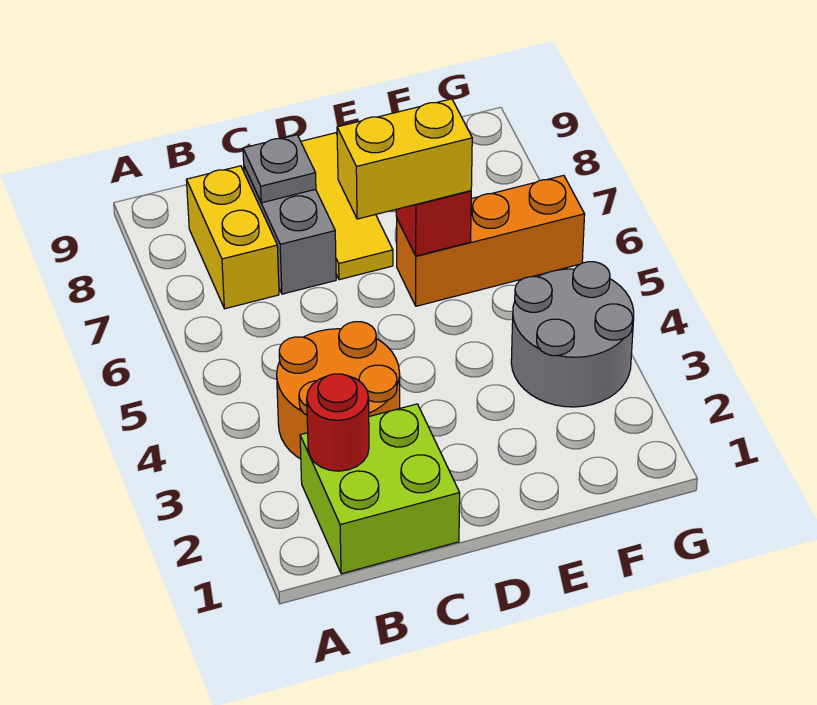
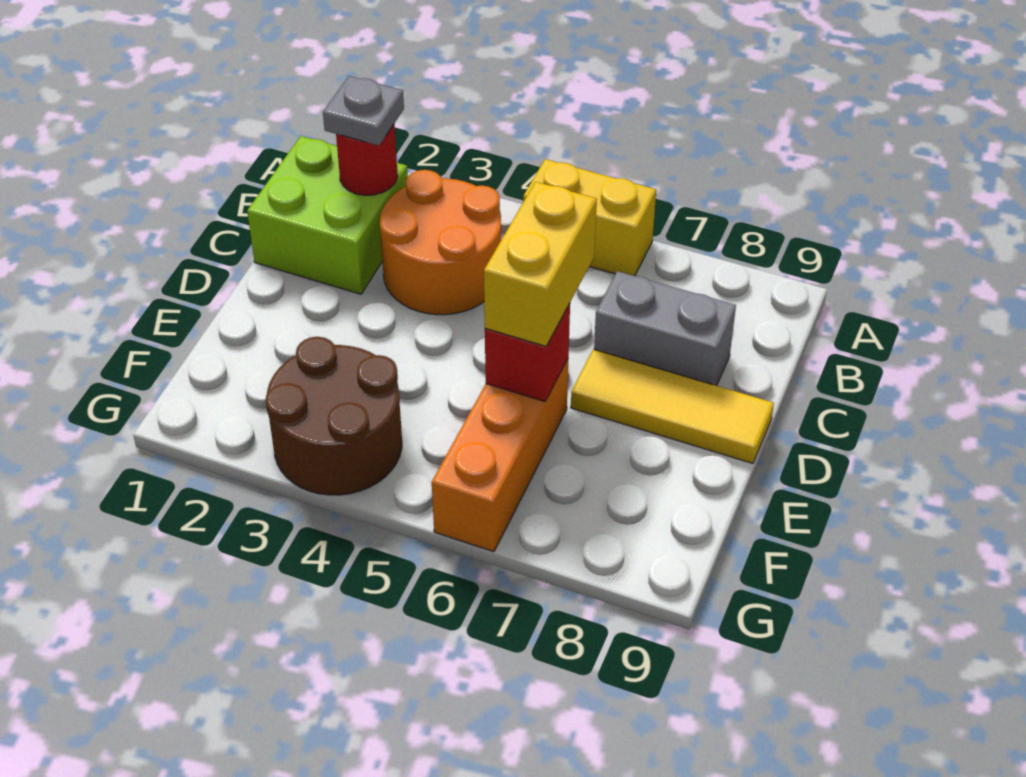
yellow brick B7:B8 level 1 -> yellow brick A5:A6 level 1
grey plate C8 level 2 -> grey plate B2 level 3
grey round brick F3:G4 level 1 -> brown round brick F3:G4 level 1

